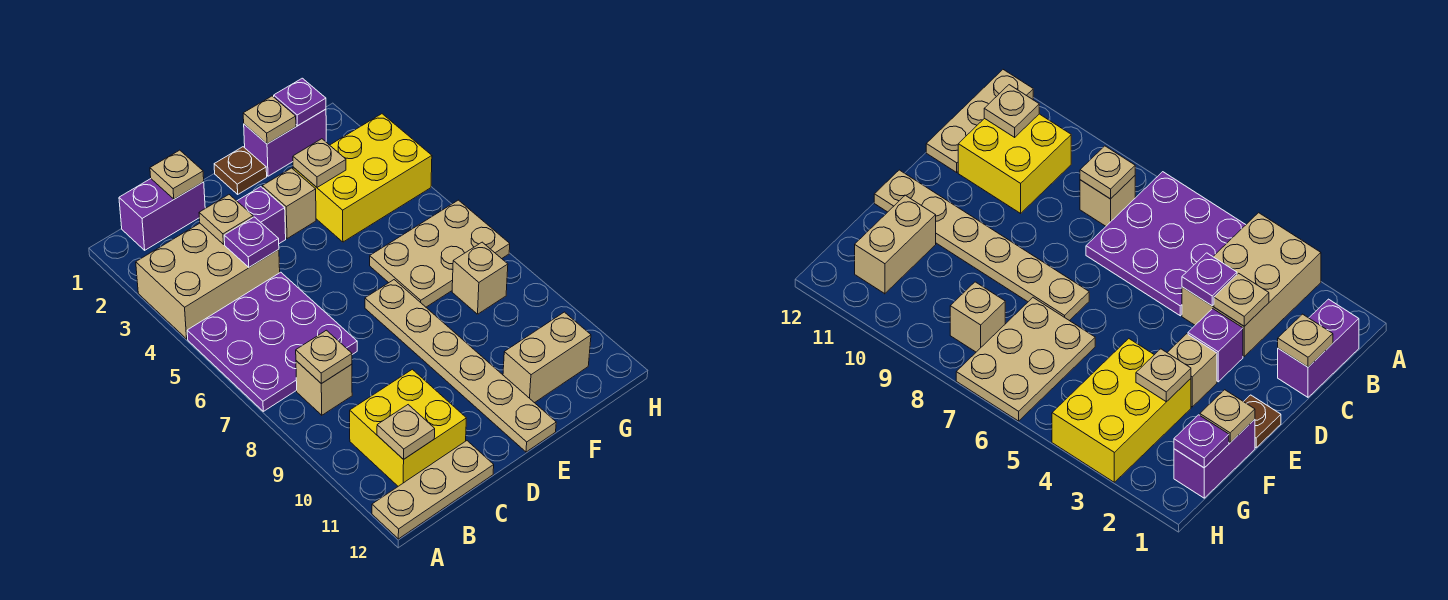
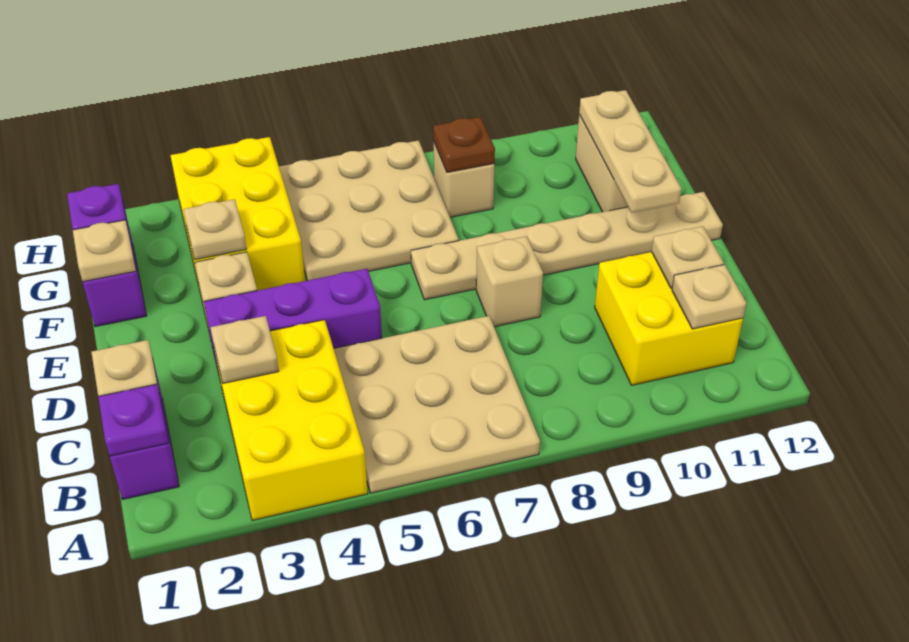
tan brick A3:C4 level 1 -> yellow brick A3:C4 level 1
purple plate A5:C7 level 1 -> tan plate A5:C7 level 1
tan plate A12:C12 level 1 -> tan plate E11:G11 level 2
tan brick B8 level 1 -> tan brick D8 level 1
tan plate B8 level 2 -> tan plate C11 level 2
purple plate C4 level 2 -> purple plate B1 level 2
purple brick D3 level 1 -> purple brick D3:D5 level 1
brown plate E1 level 1 -> brown plate G8 level 2
tan plate F6:H7 level 1 -> tan plate F5:H7 level 1

